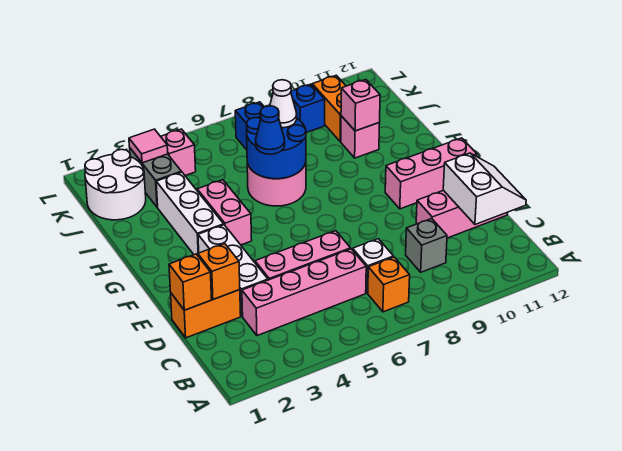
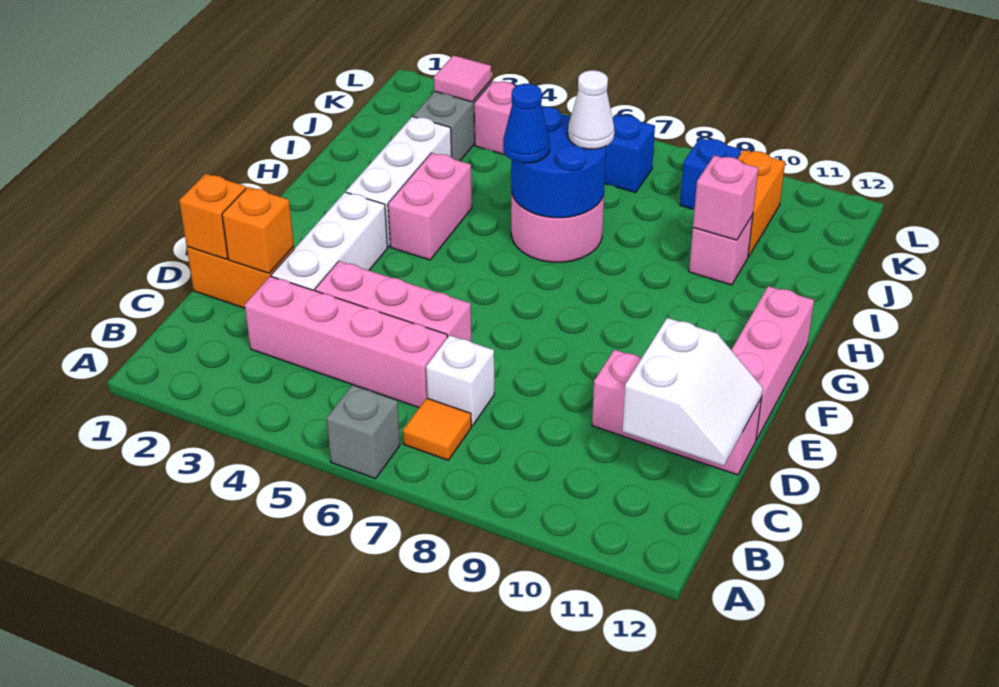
orange brick B7 level 1 -> orange tile B7 level 1
grey brick C9 level 1 -> grey brick A6 level 1
pink brick F10:F12 level 1 -> pink brick E12:G12 level 1
white round brick J1:K2 level 1 -> none

